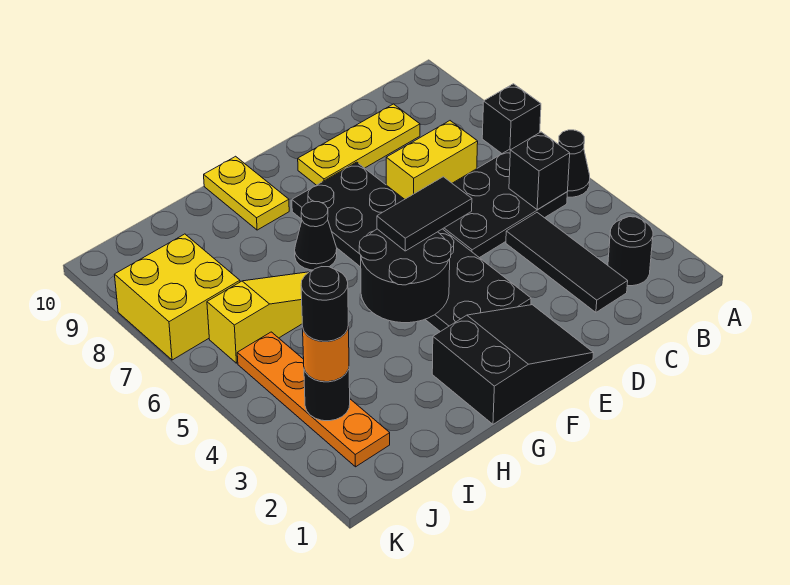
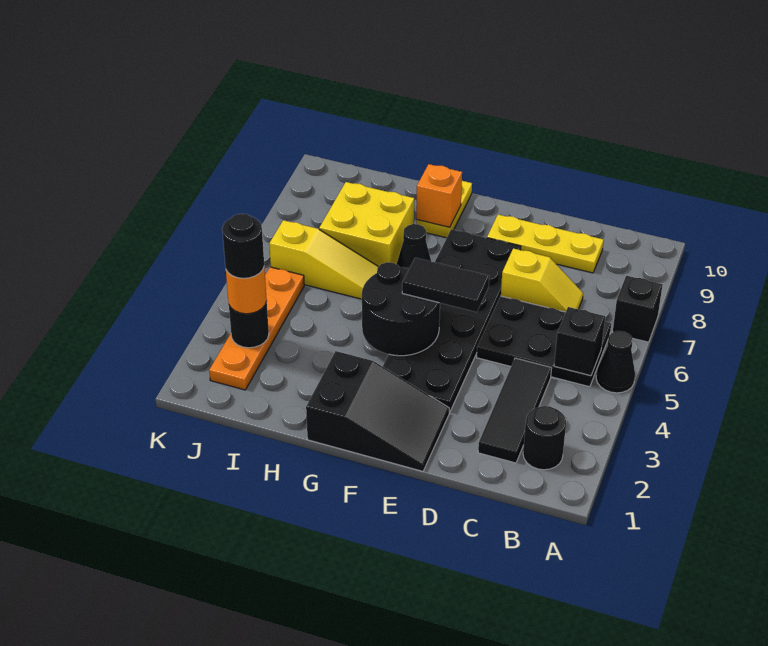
yellow brick C7:D7 level 1 -> yellow slope C7:D7 level 1 top D
none -> orange brick G9 level 2
yellow brick J7:K8 level 1 -> yellow brick H7:I8 level 1

